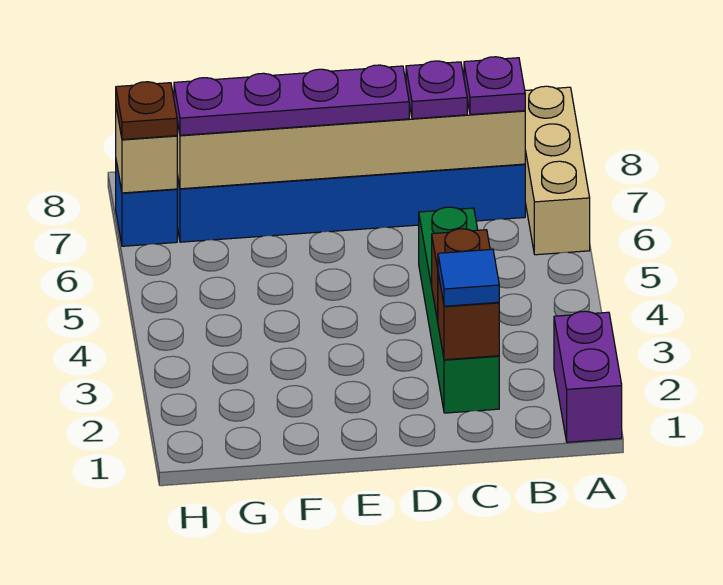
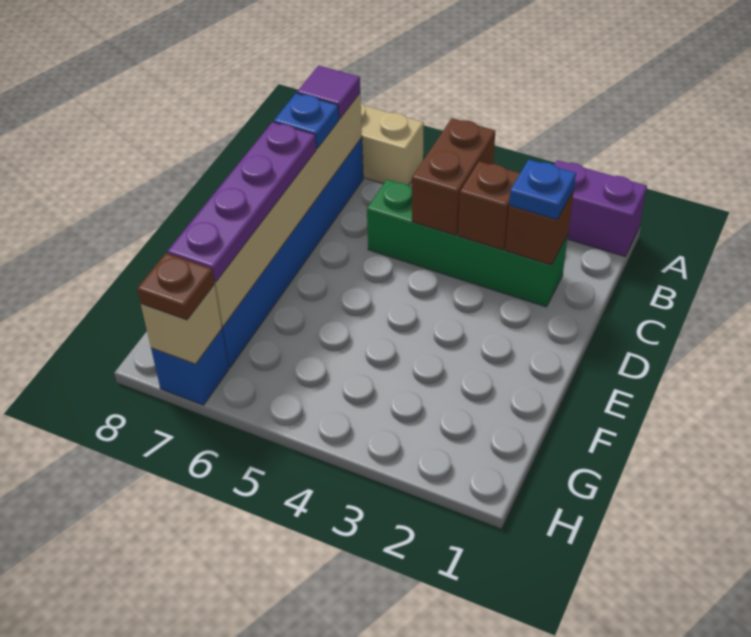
none -> brown brick B4:C4 level 2
purple plate B7 level 3 -> purple tile B7 level 3
blue tile C2 level 3 -> blue plate C2 level 3
purple plate C7 level 3 -> blue plate C7 level 3

